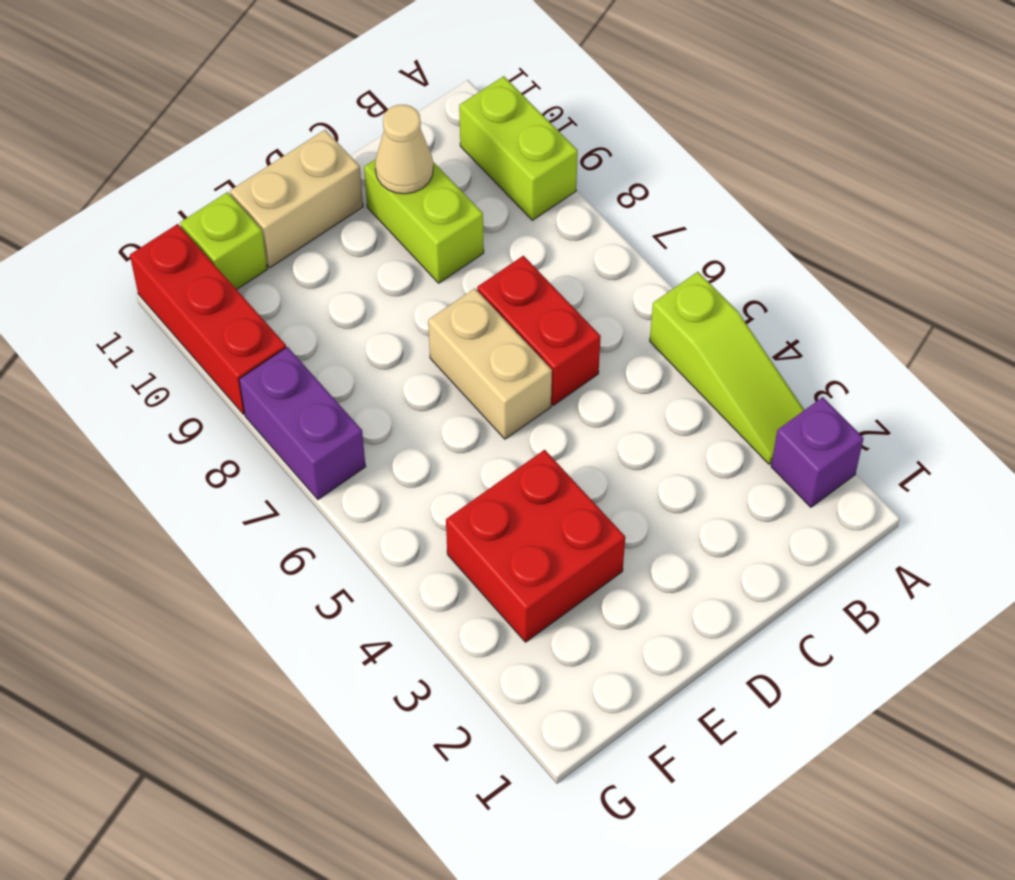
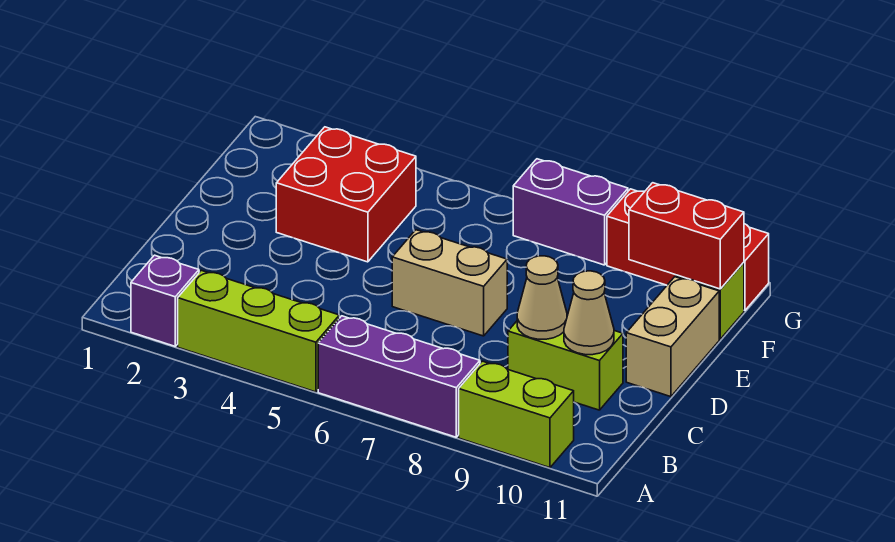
lime slope A3:A5 level 1 top 5 -> lime brick A3:A5 level 1
none -> purple brick A6:A8 level 1
red brick C6:C7 level 1 -> red brick F10:F11 level 2
none -> tan cone C9 level 2

